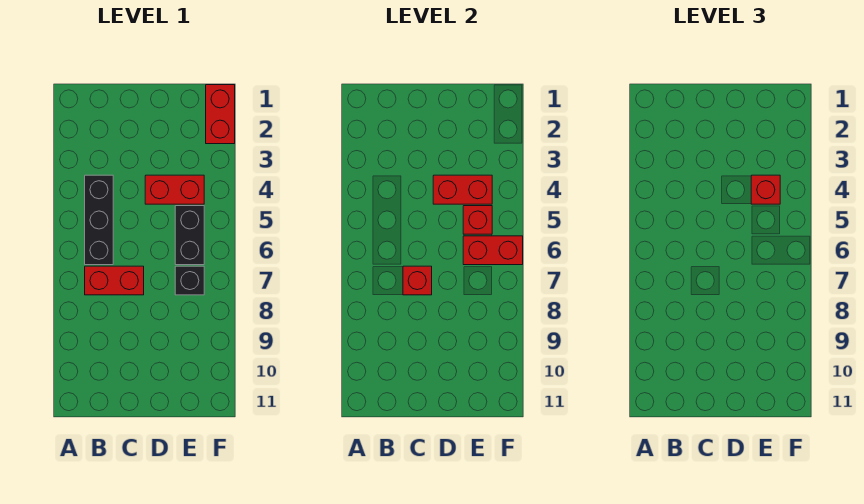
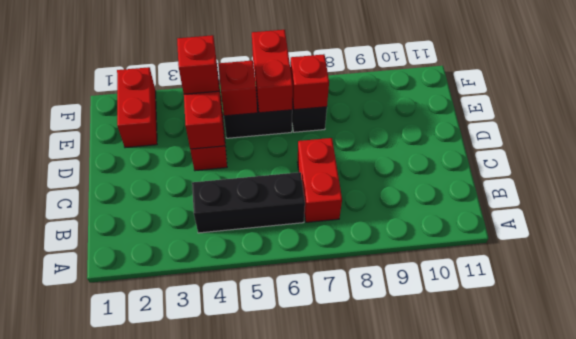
red brick C7 level 2 -> red brick E7 level 2
red brick F1:F2 level 1 -> red brick E2:F2 level 1

